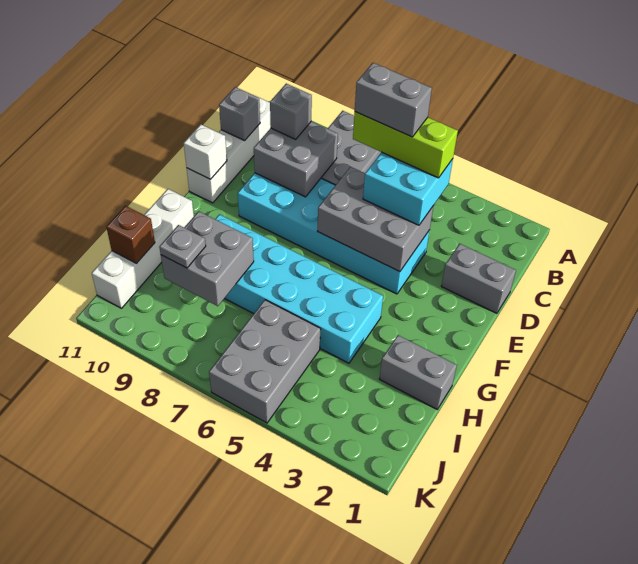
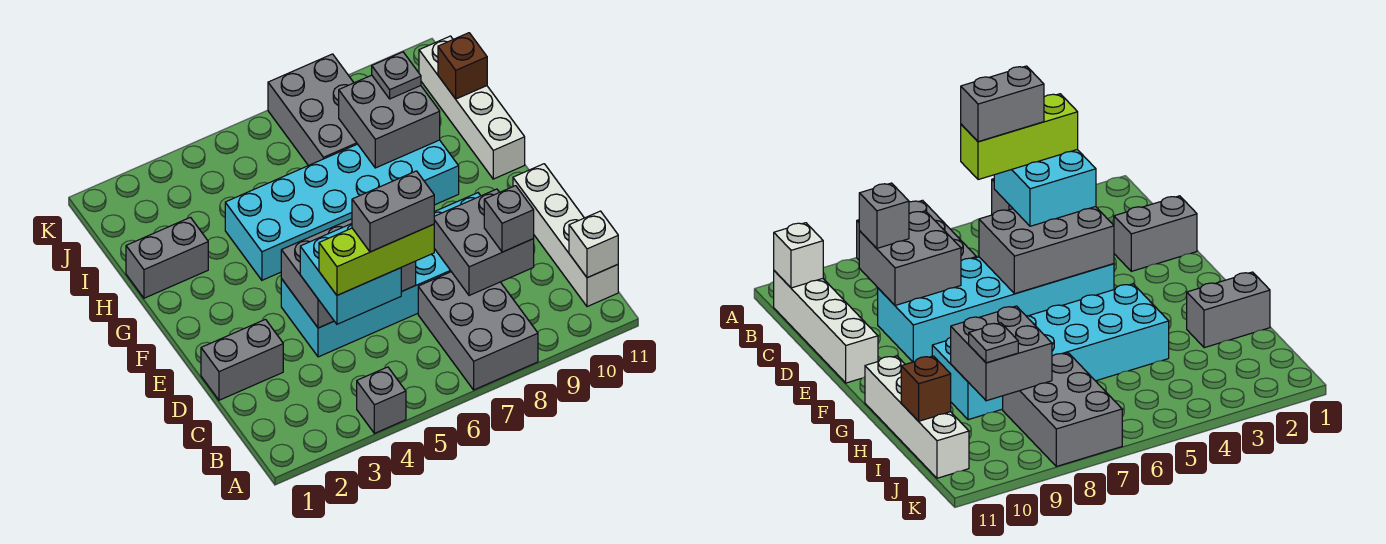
grey brick C11 level 2 -> grey brick A4 level 1
white brick E11 level 2 -> white brick B11 level 2
grey brick I5:K6 level 1 -> grey brick I7:K8 level 1

